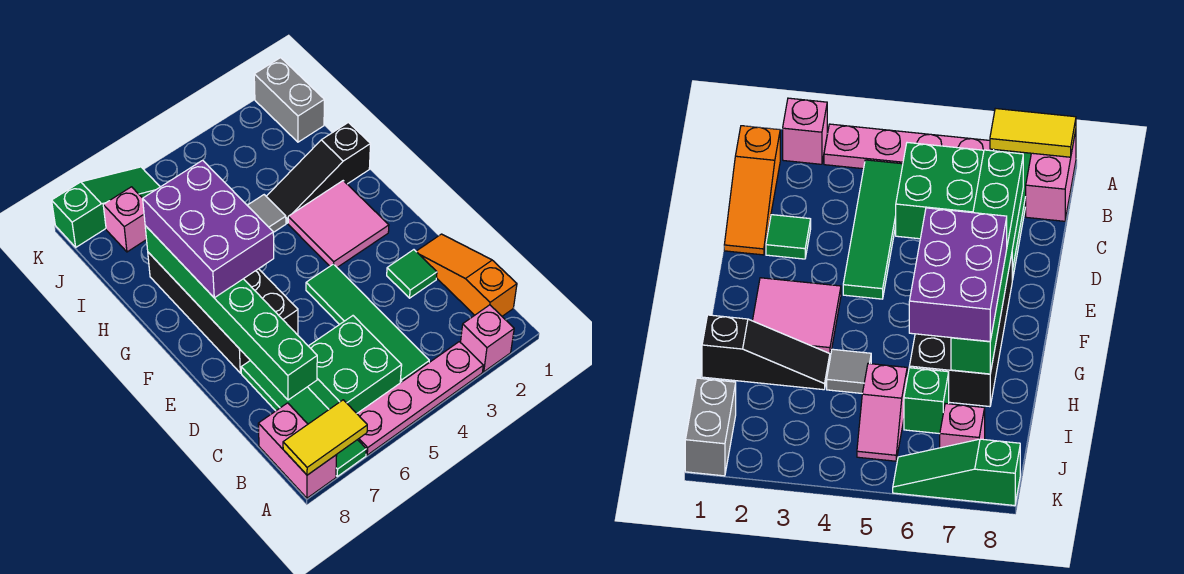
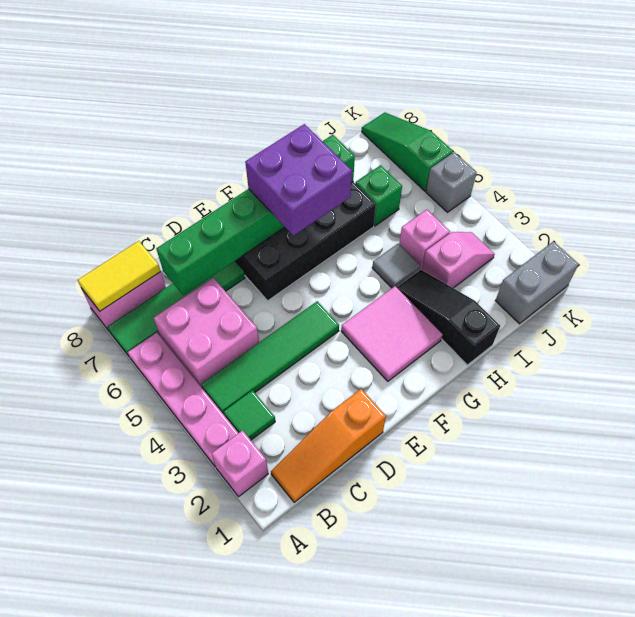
yellow tile A7:A8 level 2 -> yellow tile A8:B8 level 2
orange slope B1:D1 level 1 top B -> orange slope B1:D1 level 1 top D
green brick B5:C6 level 1 -> pink brick B5:C6 level 1
green tile D2 level 1 -> green tile B3 level 1
purple brick F6:H7 level 3 -> purple brick F6:G7 level 3
pink slope I5:J5 level 1 top I -> pink slope I3:J3 level 1 top I
pink brick J7 level 1 -> pink brick I4 level 1
none -> grey brick K5 level 1
green slope K6:K8 level 1 top 8 -> green slope K6:K8 level 1 top 6

